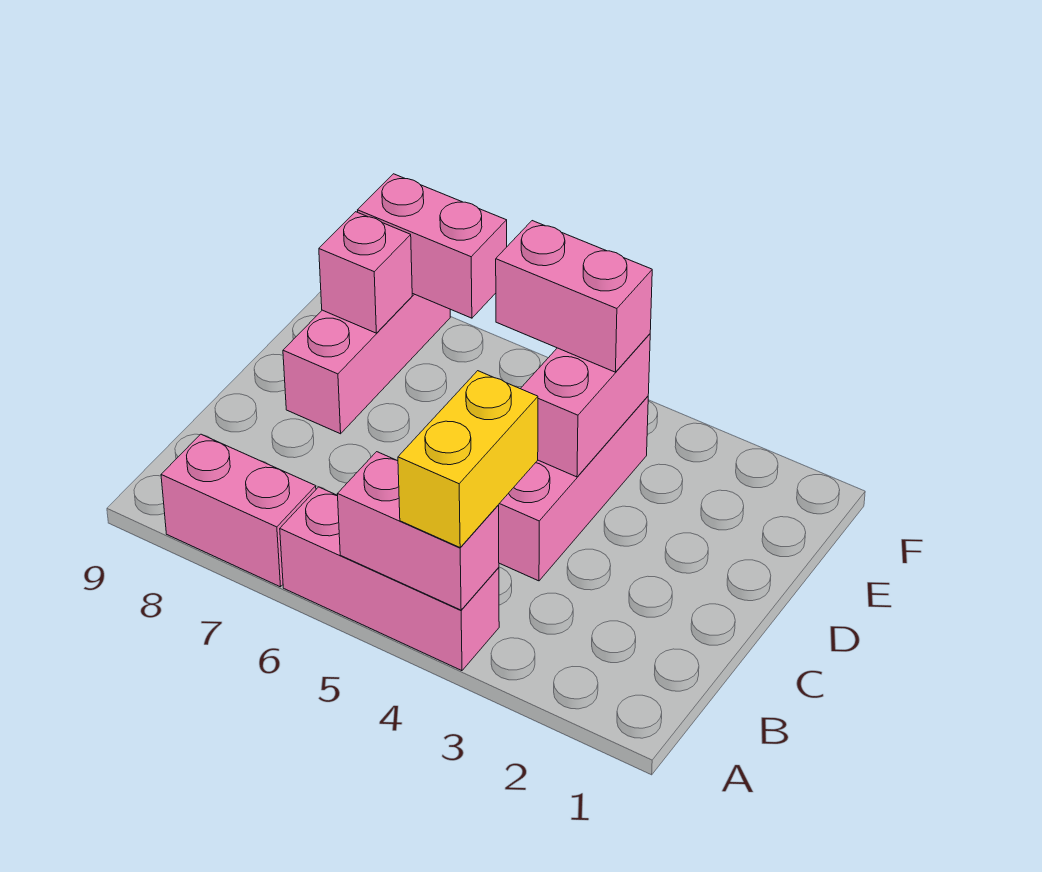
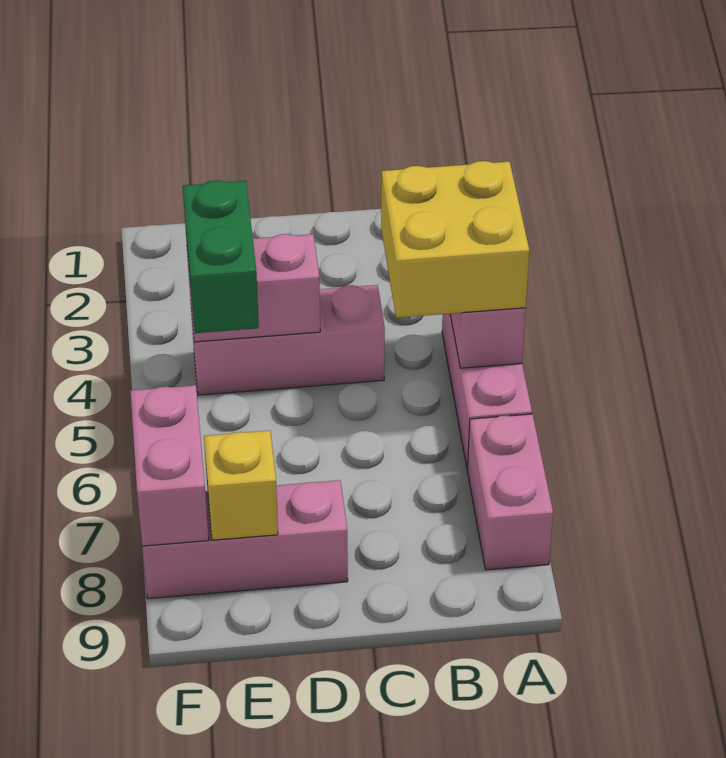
yellow brick A4:B4 level 3 -> yellow brick A4:B5 level 3
pink brick E4:E5 level 3 -> green brick E4:E5 level 3
pink brick E8 level 2 -> yellow brick E8 level 2

